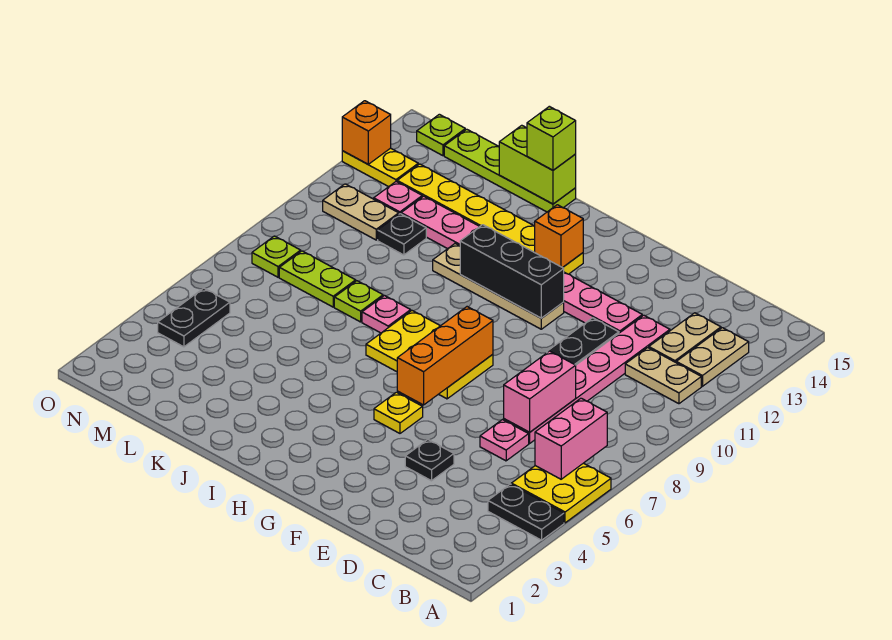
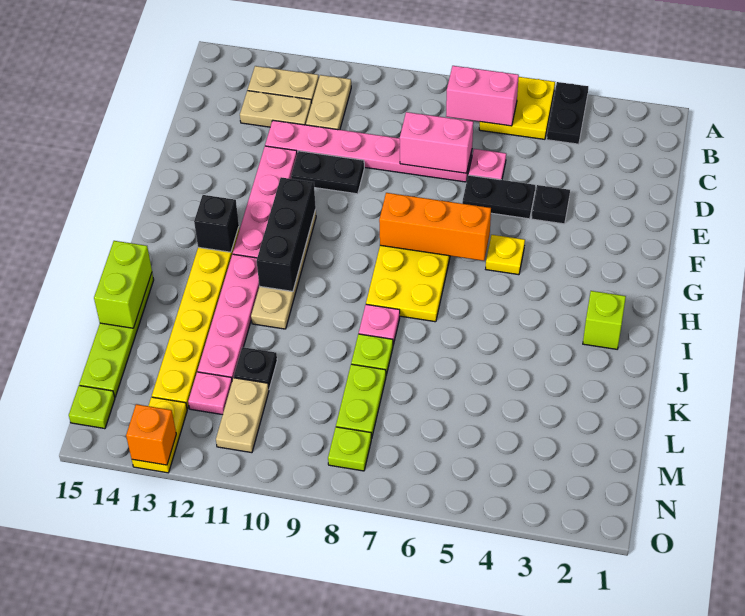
orange brick H13 level 2 -> black brick H13 level 2
lime brick J15 level 3 -> lime brick I2 level 1
black plate N4:N5 level 1 -> black plate E5:E6 level 1

